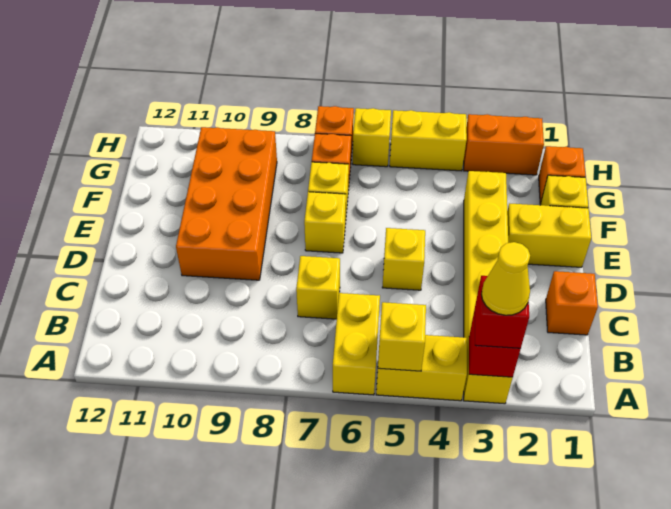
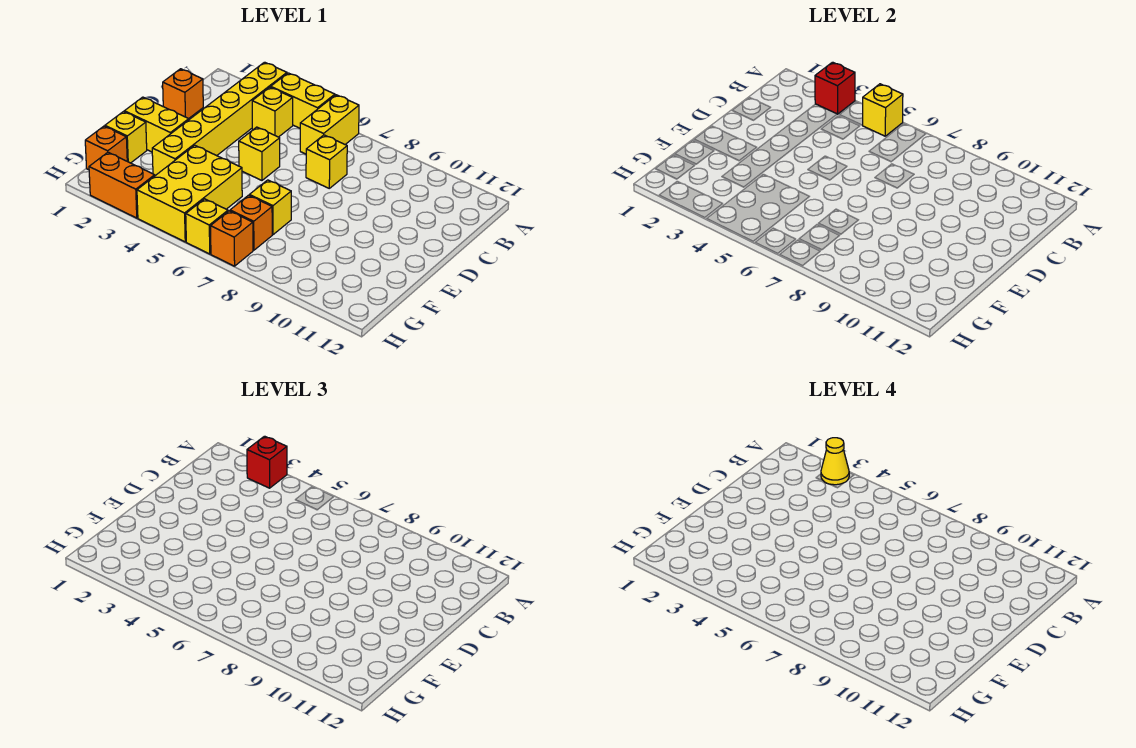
orange brick D9:G10 level 1 -> none
yellow brick E7 level 1 -> yellow brick B4 level 1
yellow brick H4:H5 level 1 -> yellow brick F4:H5 level 1

